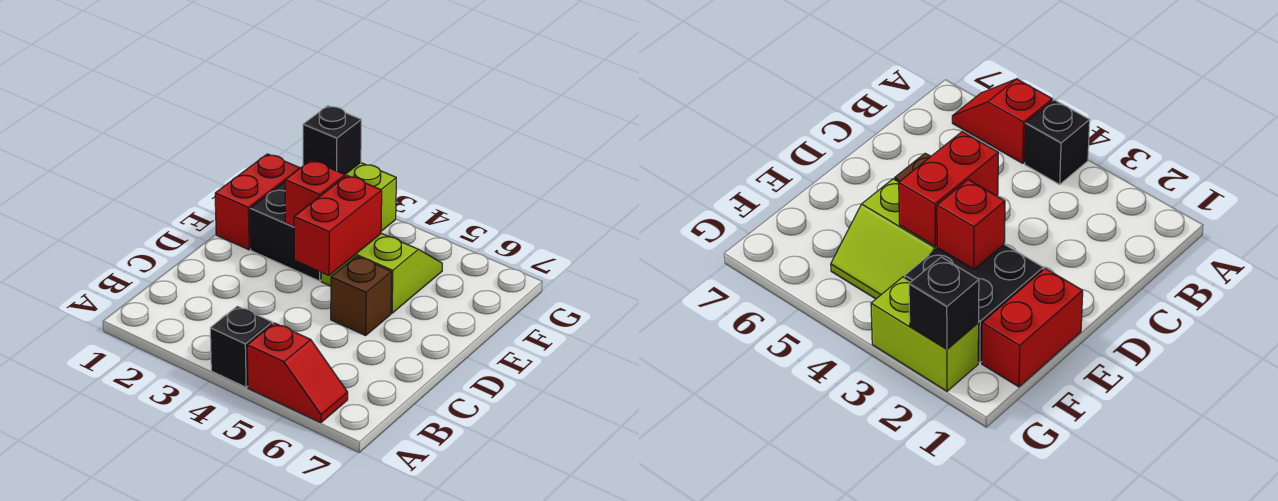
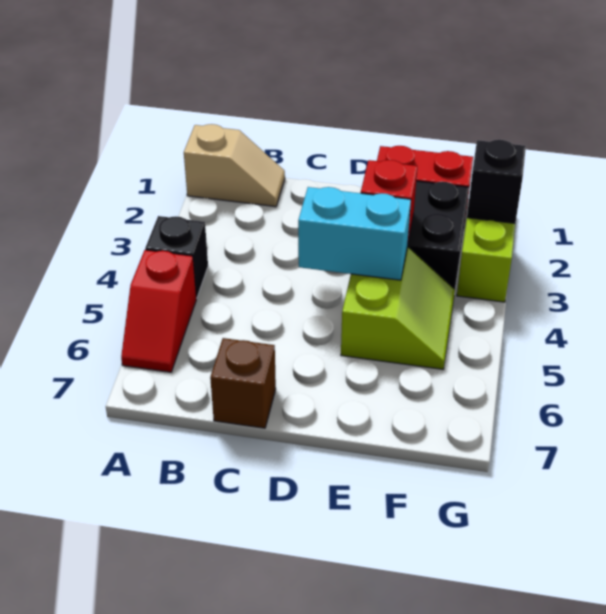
none -> tan slope A1:B1 level 1 top A
red brick D4:E4 level 2 -> cyan brick D4:E4 level 2
brown brick D5 level 1 -> brown brick C7 level 1

